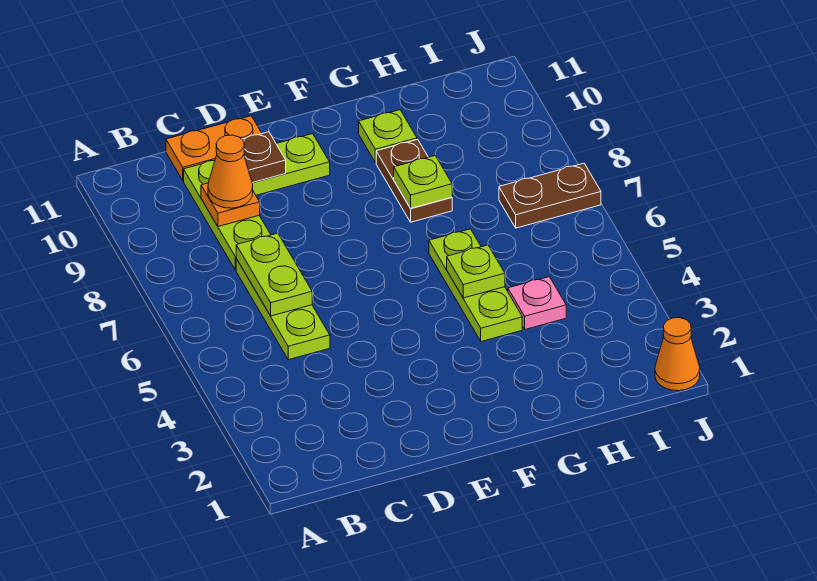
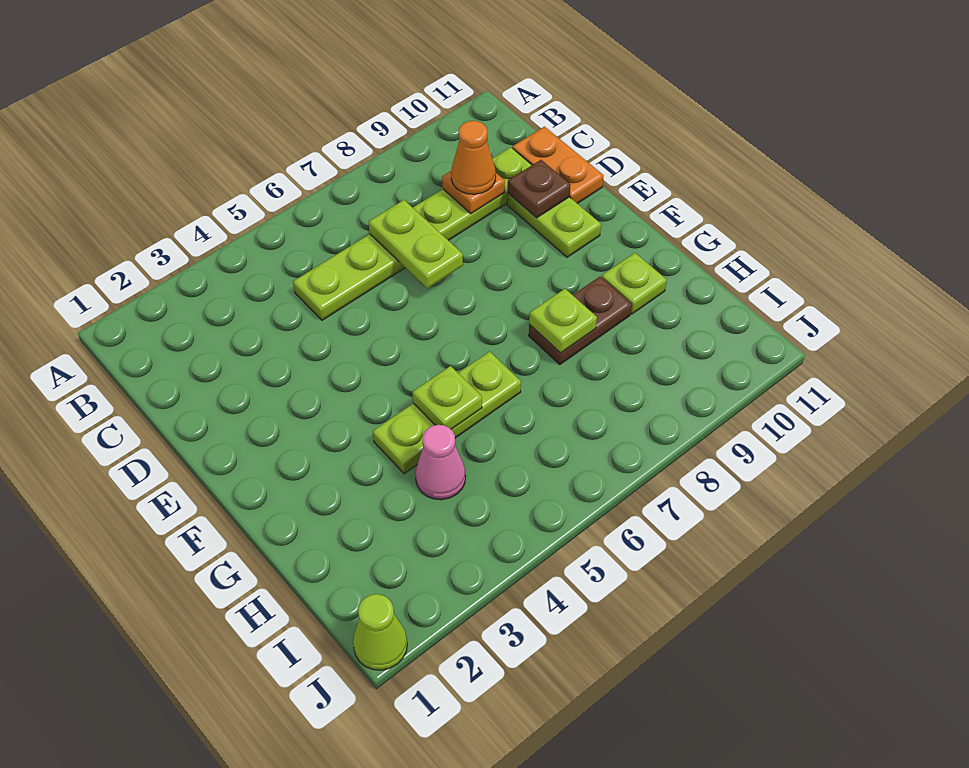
lime plate C6:C7 level 2 -> lime plate C7:D7 level 2
pink plate H4 level 1 -> pink cone H4 level 1
brown plate I7:J7 level 1 -> none
orange cone J1 level 1 -> lime cone J1 level 1

